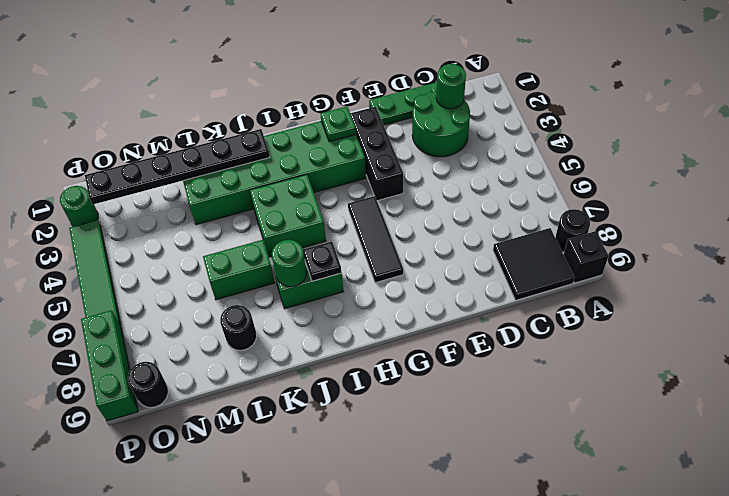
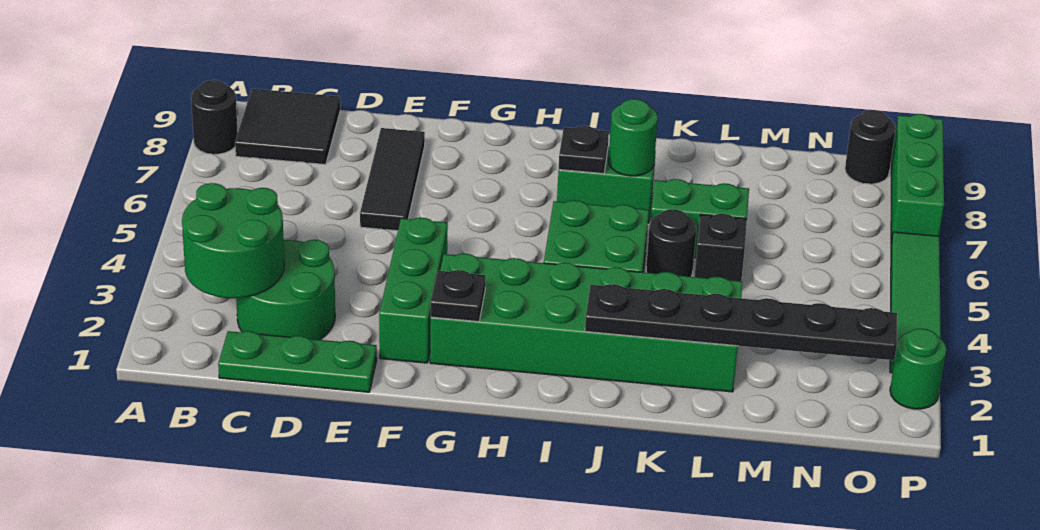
black brick A9 level 1 -> black brick L5 level 1
green round brick C2 level 2 -> green round brick B2:C3 level 2
black brick F2:F4 level 1 -> green brick F2:F4 level 1
green plate G2 level 2 -> black plate G2 level 2
black tile G5:G7 level 1 -> black tile E6:E8 level 1
black round brick L8 level 1 -> black round brick K5 level 1

